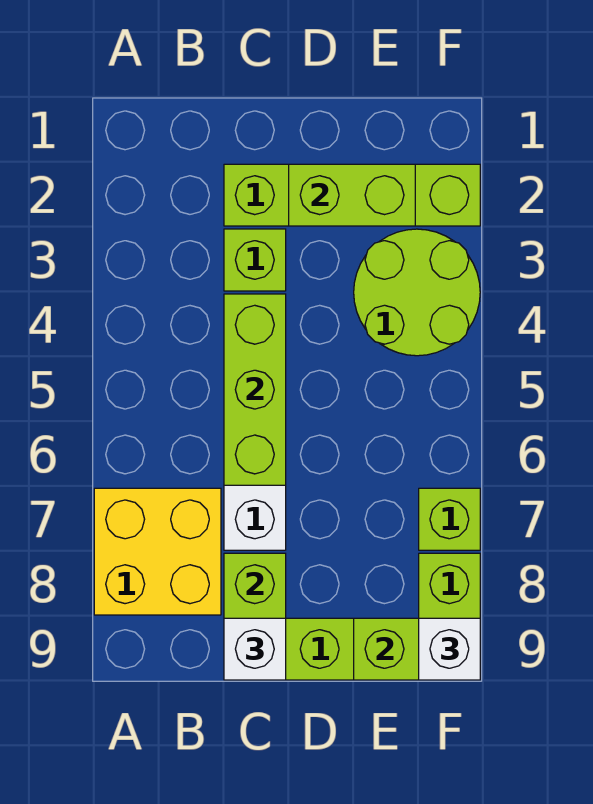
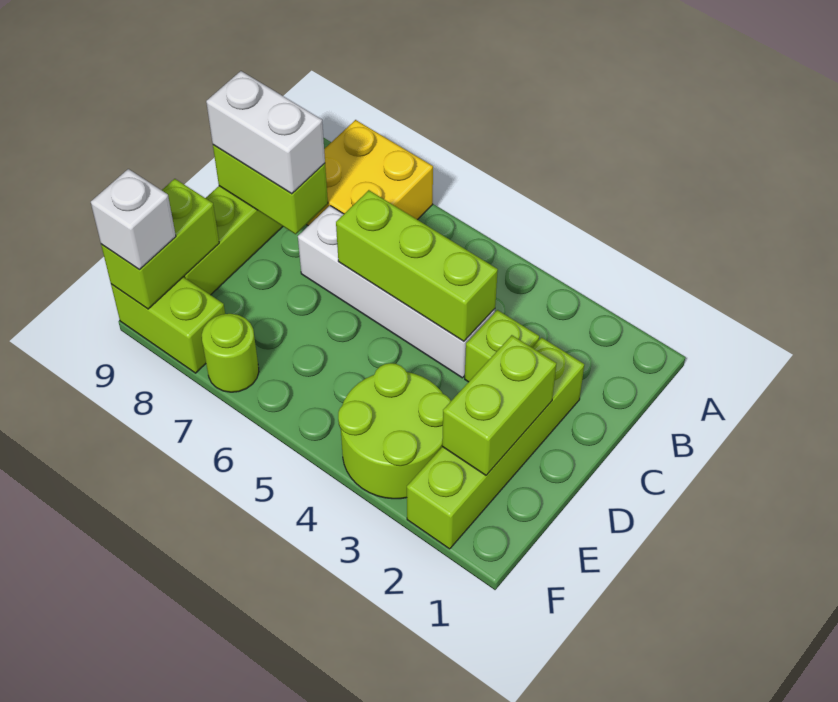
white brick C9 level 3 -> white brick C8:C9 level 3
lime brick F7 level 1 -> lime round brick F7 level 1

